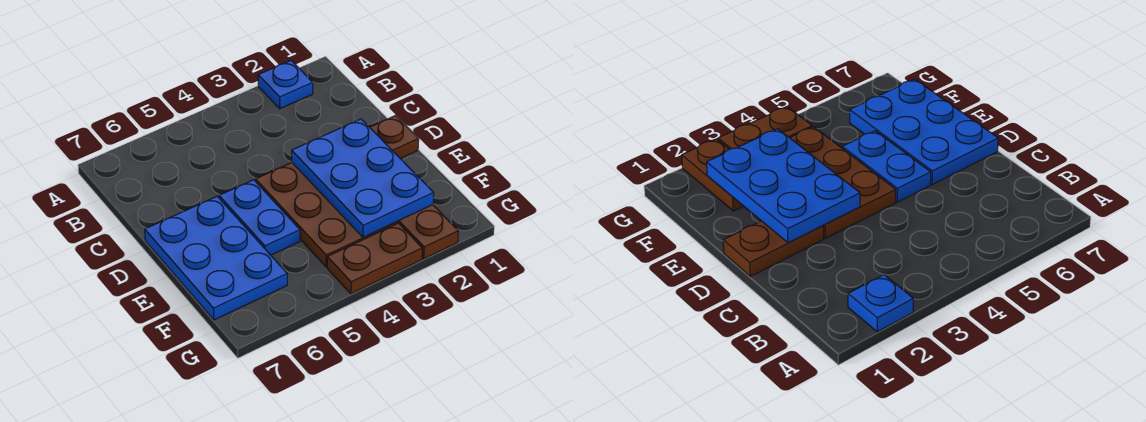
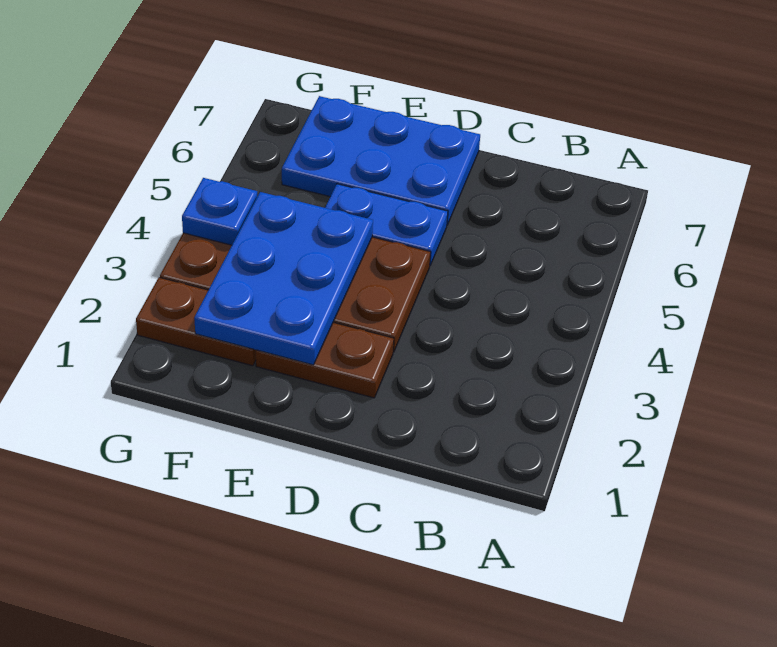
blue plate A2 level 1 -> blue plate G4 level 2
brown plate D1:D2 level 1 -> brown plate D2:E2 level 1
blue plate D2:F3 level 2 -> blue plate E2:F4 level 2

